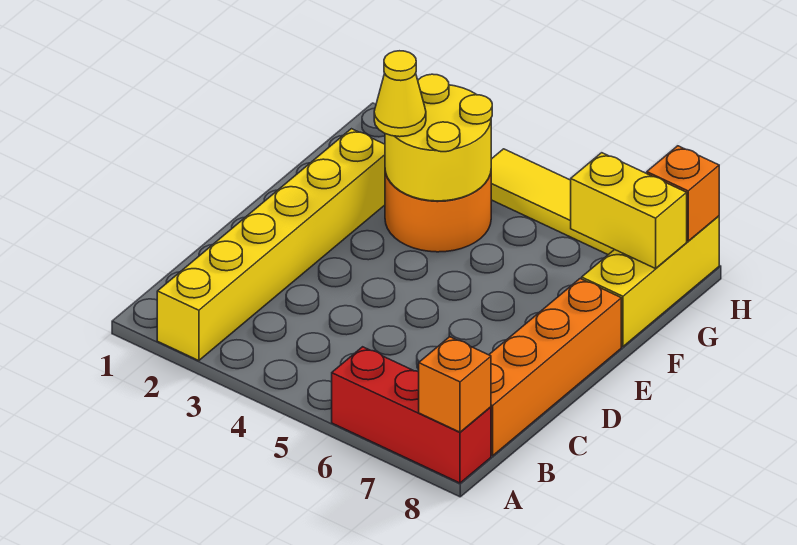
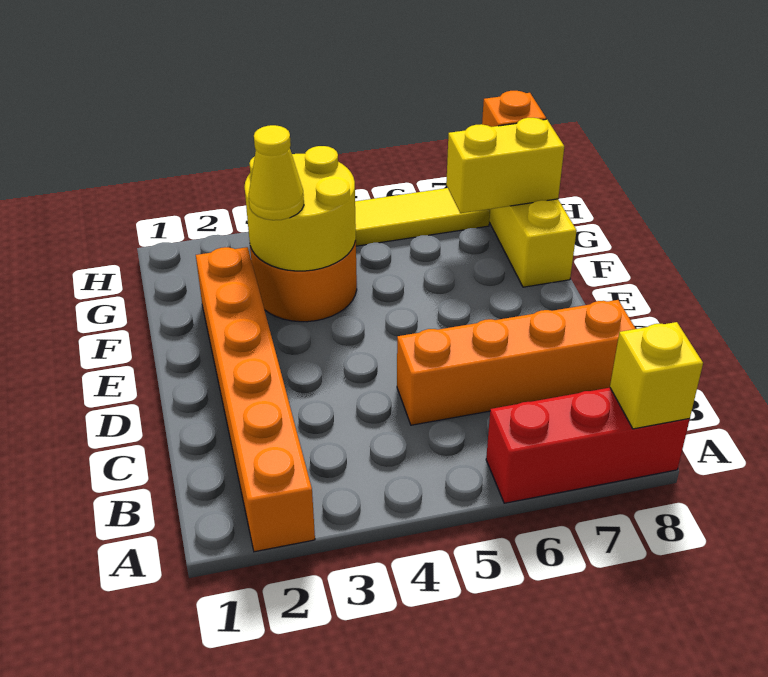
yellow brick A2:F2 level 1 -> orange brick A2:F2 level 1
orange brick A8 level 2 -> yellow brick A8 level 2
orange brick B8:E8 level 1 -> orange brick C5:C8 level 1

